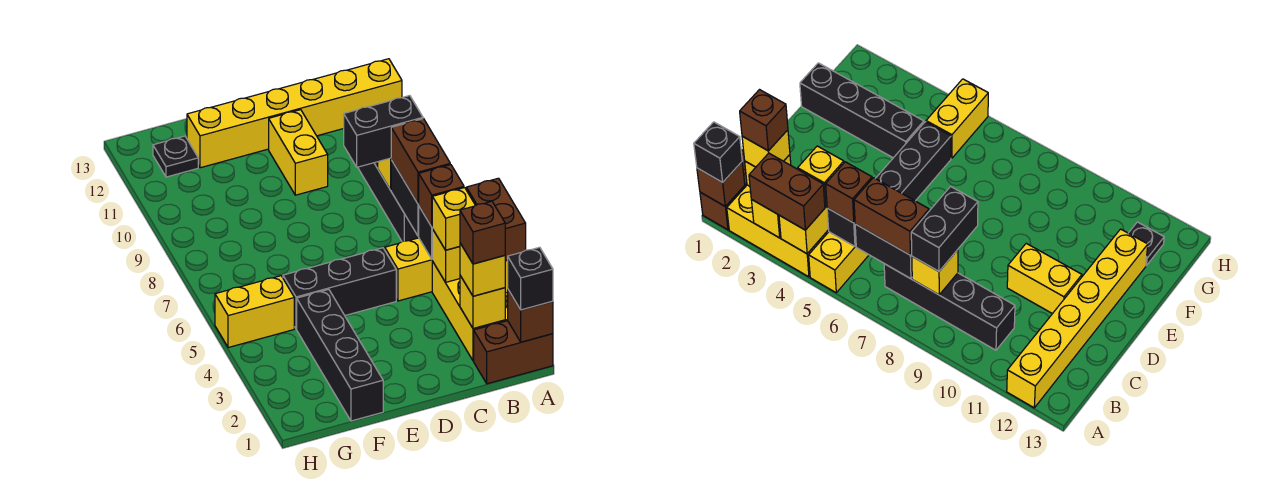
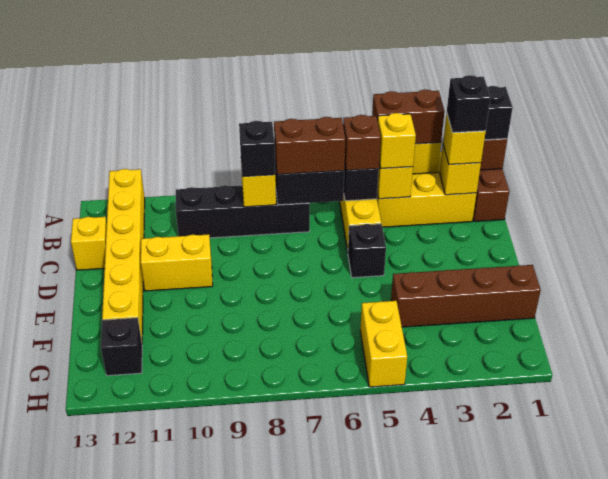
brown brick B2 level 4 -> black brick B2 level 4
black brick B8:C8 level 3 -> black brick B8 level 3
none -> yellow brick C13 level 1
black brick D5:F5 level 1 -> black brick D5 level 1
black brick F1:F4 level 1 -> brown brick F1:F4 level 1
black plate G12 level 1 -> black brick G12 level 1

